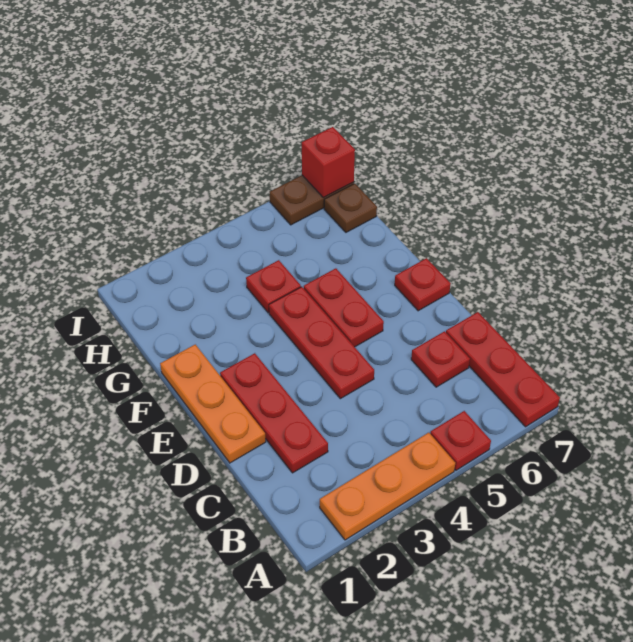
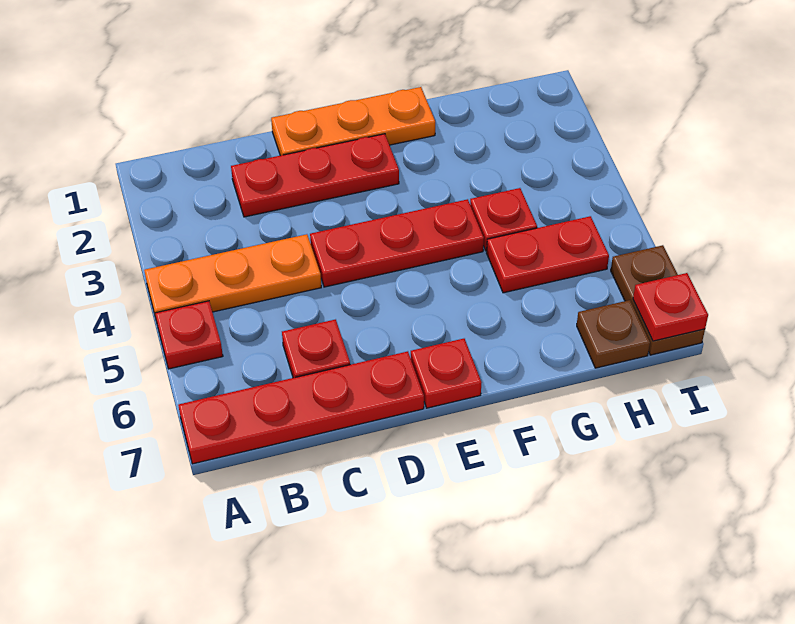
orange plate A2:A4 level 1 -> orange plate A4:C4 level 1
red plate A7:C7 level 1 -> red plate A7:D7 level 1
red plate E5:F5 level 1 -> red plate G5:H5 level 1
red brick I7 level 2 -> red plate I7 level 2

